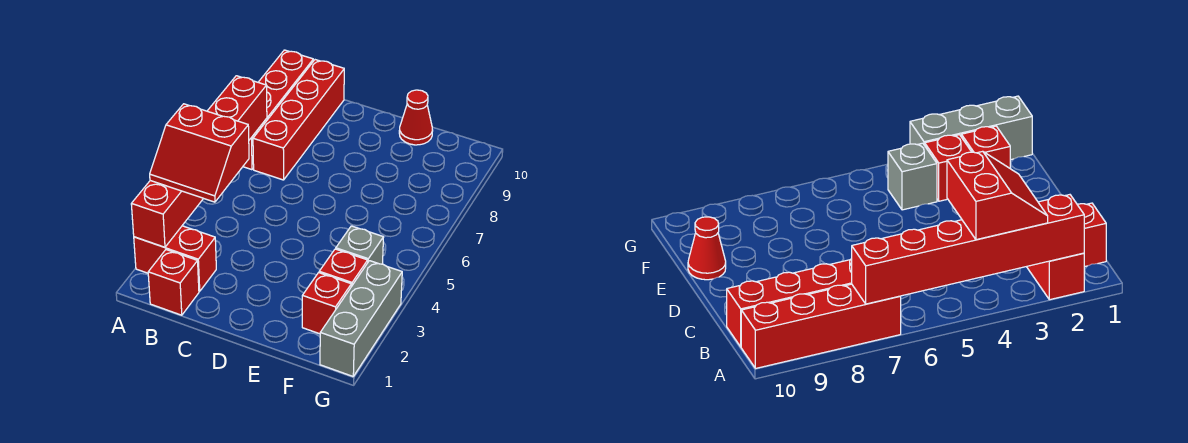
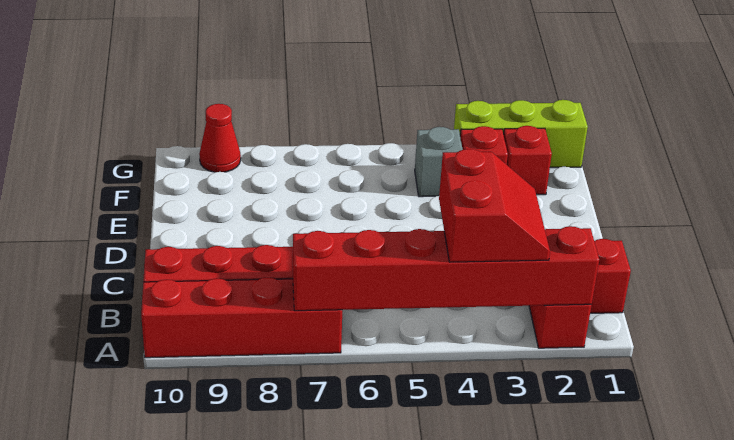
red cone E10 level 1 -> red cone G9 level 1
grey brick G1:G3 level 1 -> lime brick G1:G3 level 1

